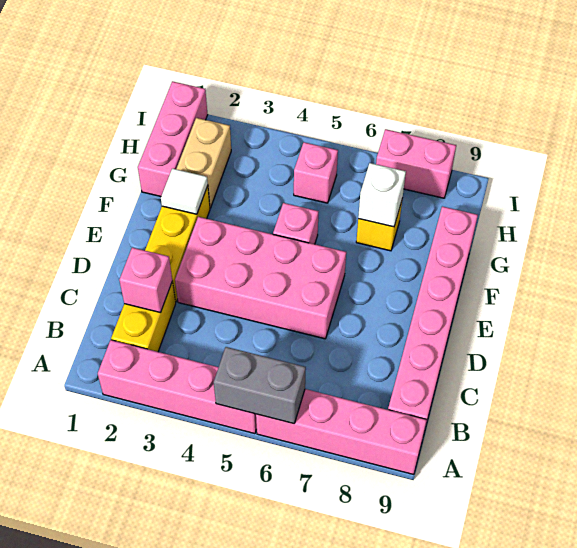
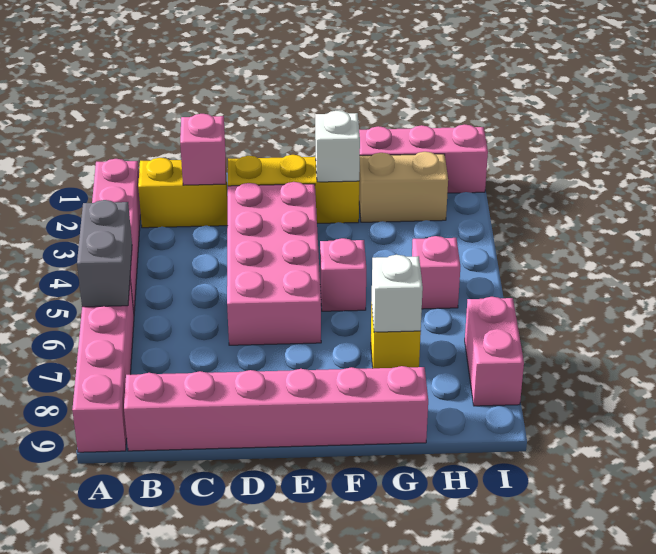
white tile F2 level 2 -> white brick F2 level 2

